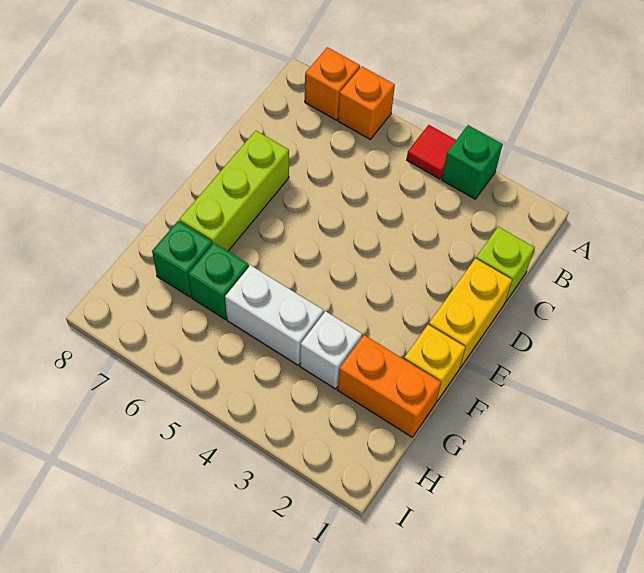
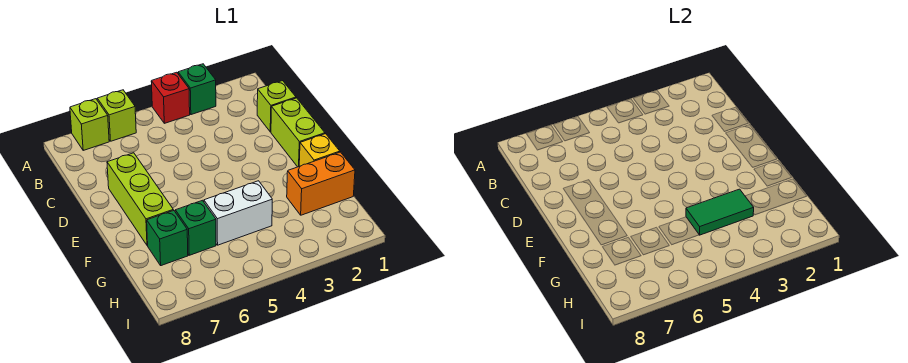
red tile A4 level 1 -> red brick A4 level 1
orange brick A6 level 1 -> lime brick A6 level 1
orange brick A7 level 1 -> lime brick A7 level 1
yellow brick D1:E1 level 1 -> lime brick D1:E1 level 1
white brick G3 level 1 -> none
none -> green tile G3:G4 level 2

